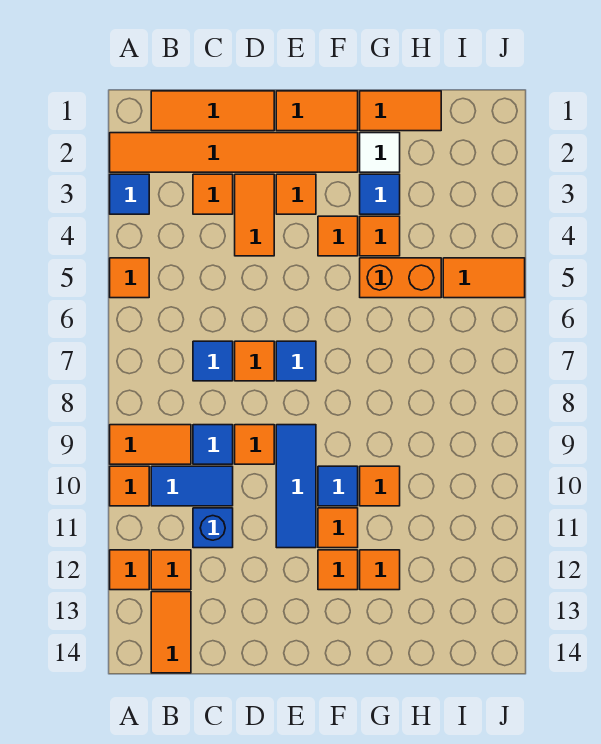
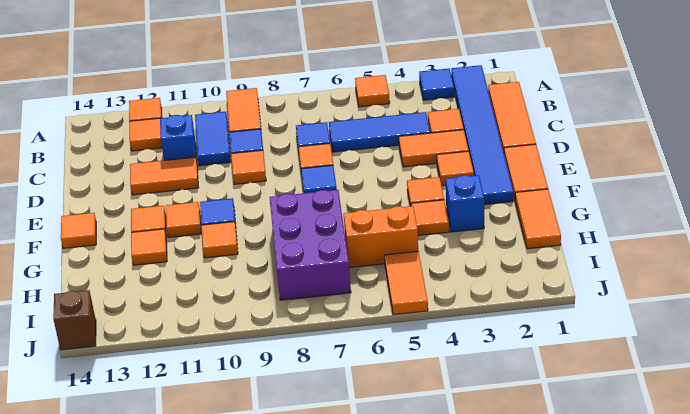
orange tile A2:F2 level 1 -> blue tile A2:F2 level 1
orange tile A10 level 1 -> orange tile F14 level 1
orange tile B13:B14 level 1 -> orange tile D11:D12 level 1
blue tile E9:E11 level 1 -> blue tile C4:C6 level 1
white tile G2 level 1 -> none
blue tile G3 level 1 -> blue brick G3 level 1
orange brick G5:H5 level 1 -> orange brick H5:H6 level 1
none -> purple brick G7:I8 level 1
none -> brown brick J14 level 1

